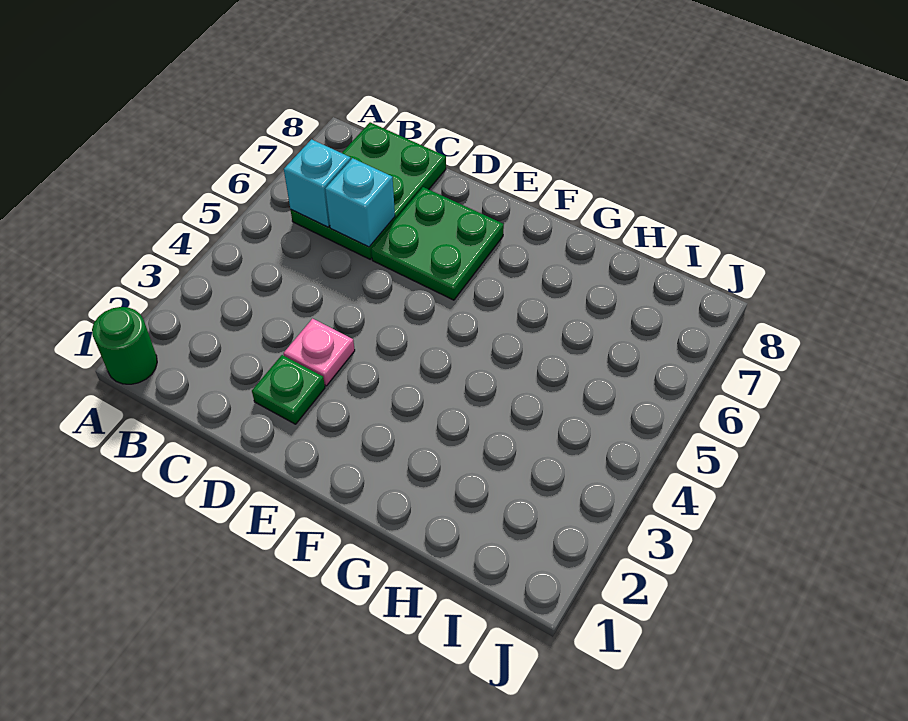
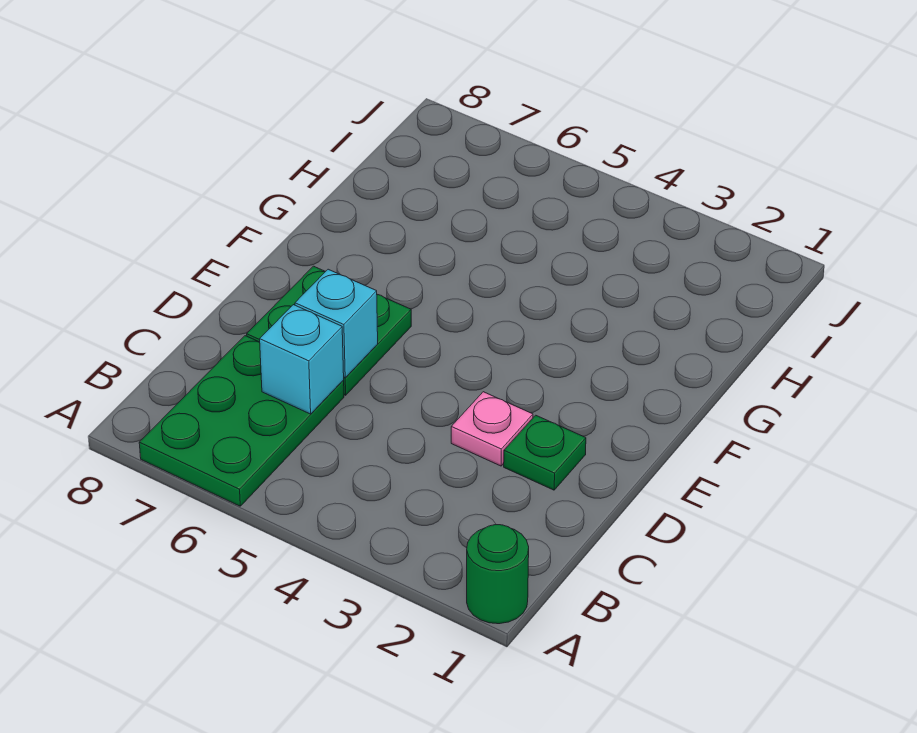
green plate B6:C8 level 1 -> green plate A6:C7 level 1
cyan brick B6 level 2 -> cyan brick D6 level 2

